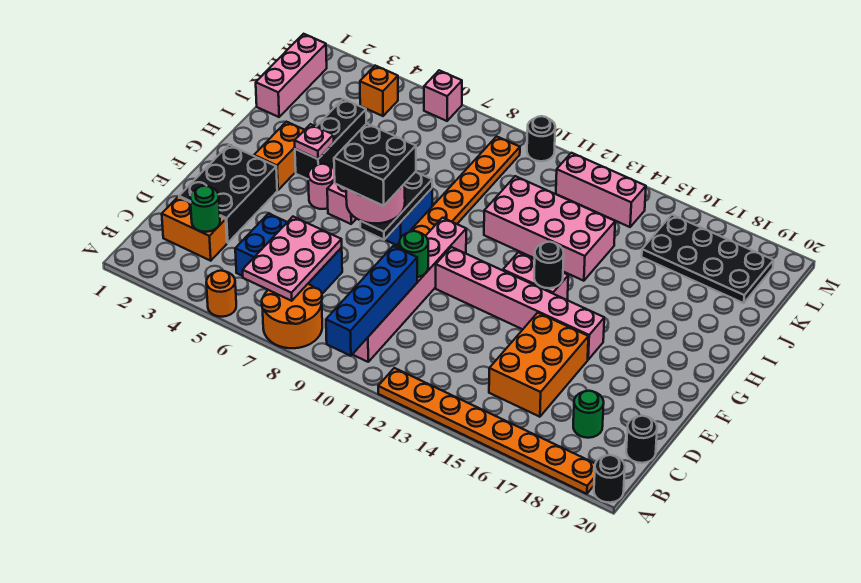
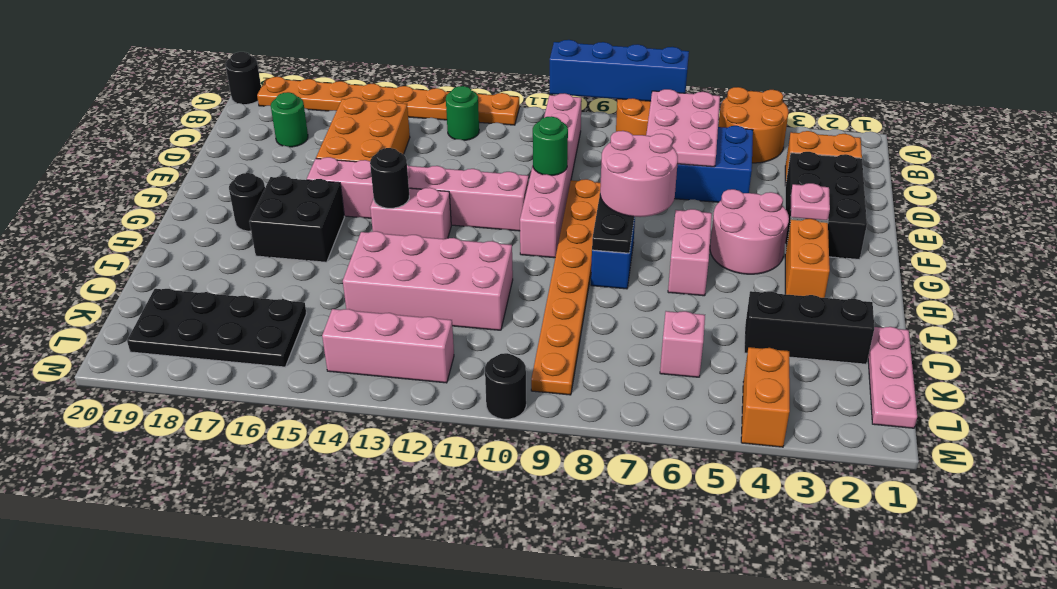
orange round brick A5 level 1 -> orange round brick A4:B5 level 1
blue brick A10:D10 level 2 -> blue brick A7:A10 level 2
green round brick C3 level 2 -> green round brick B13 level 1
black round brick C20 level 1 -> black round brick G18 level 1
black brick F7:G8 level 4 -> black brick G16:H17 level 1
pink round brick G5 level 1 -> pink round brick F4:G5 level 1
black brick H4:J4 level 1 -> black brick J2:J4 level 1
pink plate H4 level 2 -> pink plate F3 level 2
pink brick J1:L1 level 1 -> pink plate J1:L1 level 1
orange brick L4 level 1 -> orange brick L4:M4 level 1
pink brick M6 level 1 -> pink brick K6 level 1

